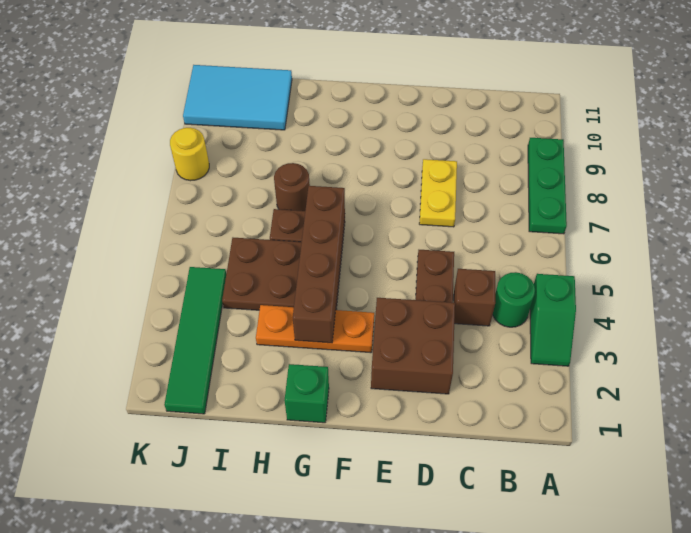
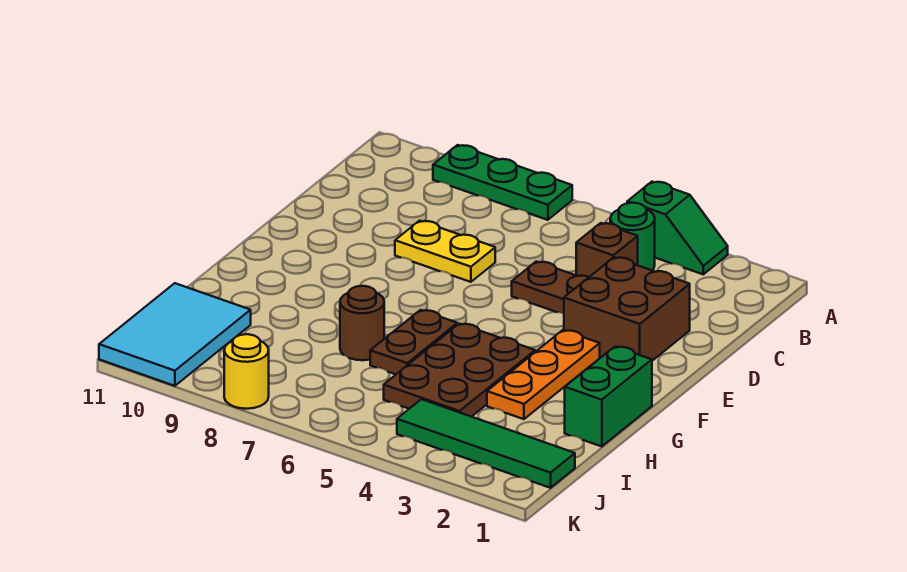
green brick G1 level 1 -> green brick G1:H1 level 1
brown brick G3:G6 level 2 -> none

